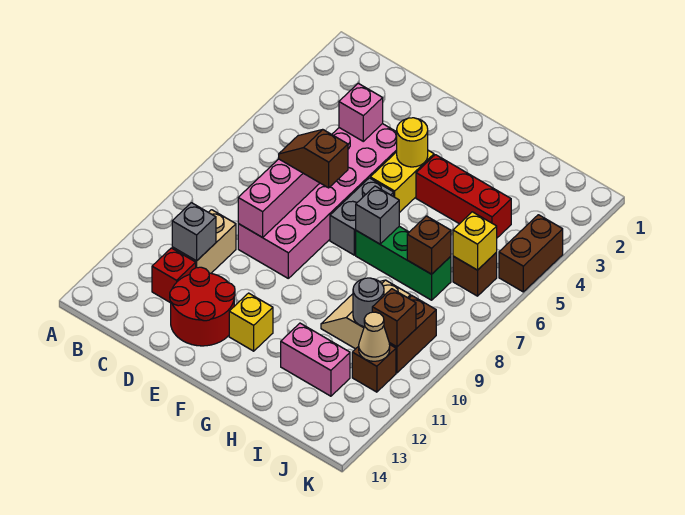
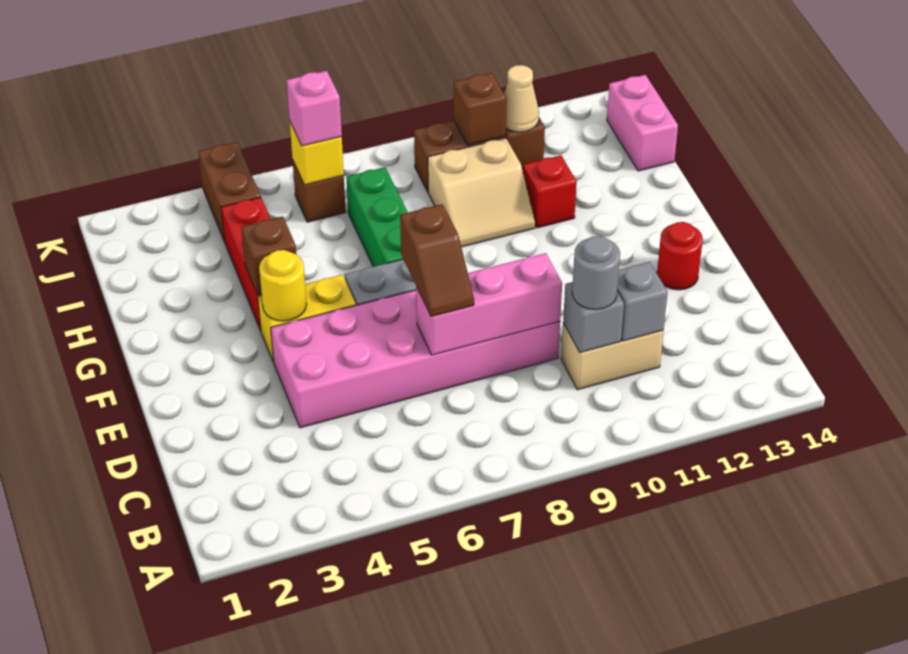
red brick C12 level 1 -> red brick H11 level 1
pink brick D4 level 2 -> pink brick J6 level 3
red round brick D12:E13 level 1 -> red round brick E13 level 1
yellow brick F12 level 1 -> none
grey brick G7 level 2 -> grey brick C10 level 2
pink brick H12:I12 level 1 -> pink brick I14:J14 level 1
brown brick I7 level 2 -> brown brick G4 level 2
grey round brick I10 level 2 -> grey round brick C10 level 3
brown brick K4:K5 level 1 -> brown brick J4:K4 level 1

